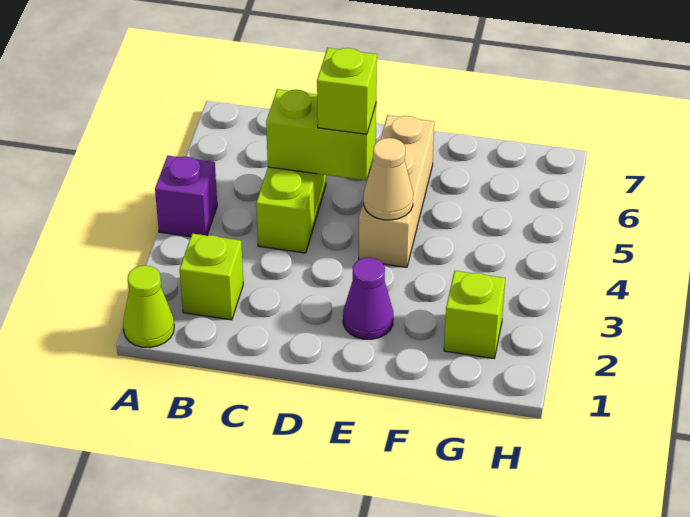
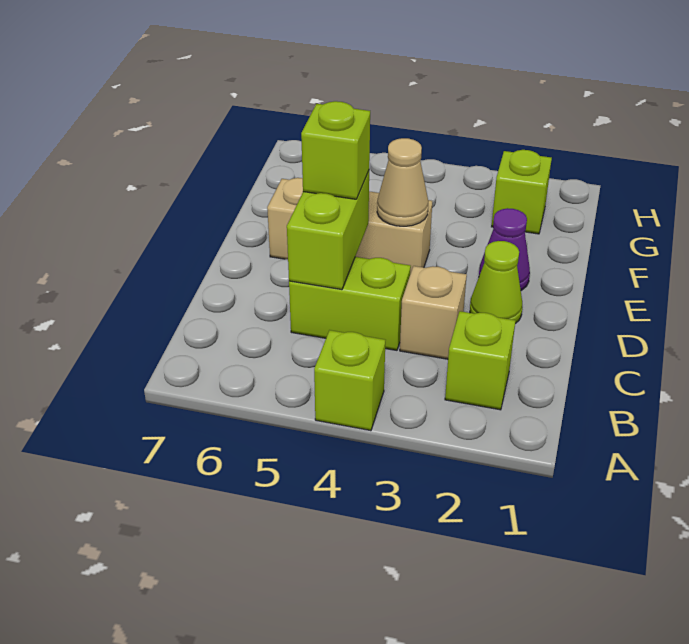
lime cone A1 level 1 -> lime cone D2 level 1
purple brick A4 level 1 -> lime brick A4 level 1
none -> tan brick C3 level 1

